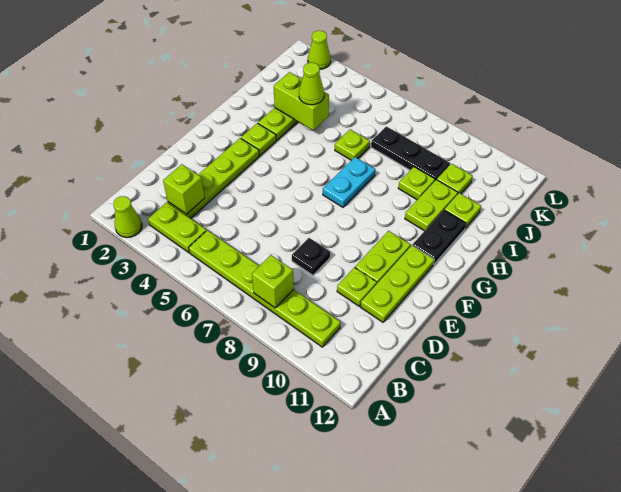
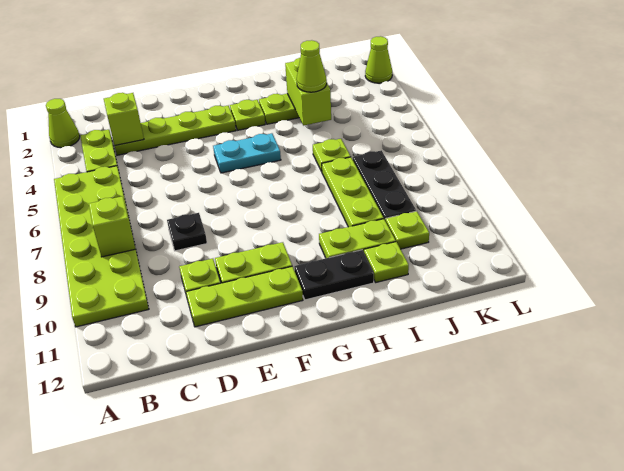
lime plate B5:B10 level 1 -> lime plate A5:B10 level 1
cyan plate G7:H7 level 1 -> cyan plate F5:G5 level 1
lime plate I9 level 1 -> lime plate I7:I9 level 1

